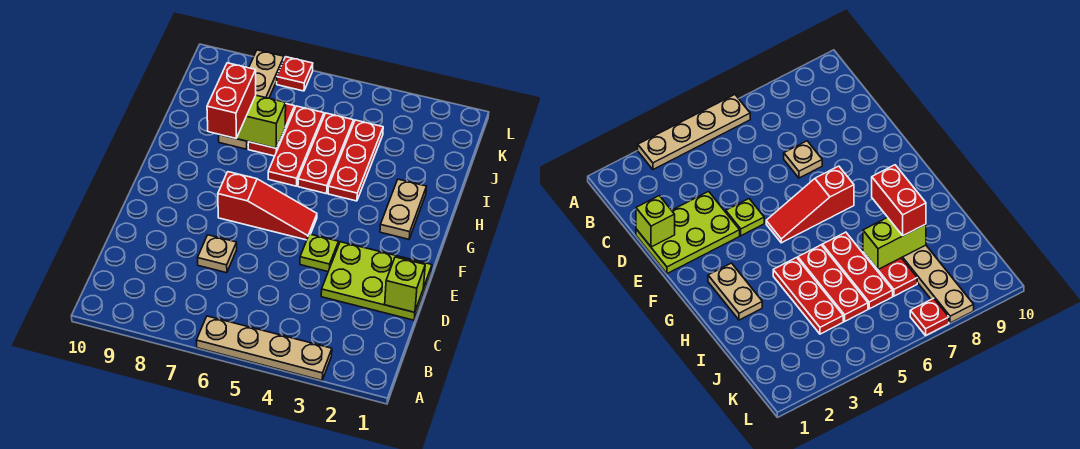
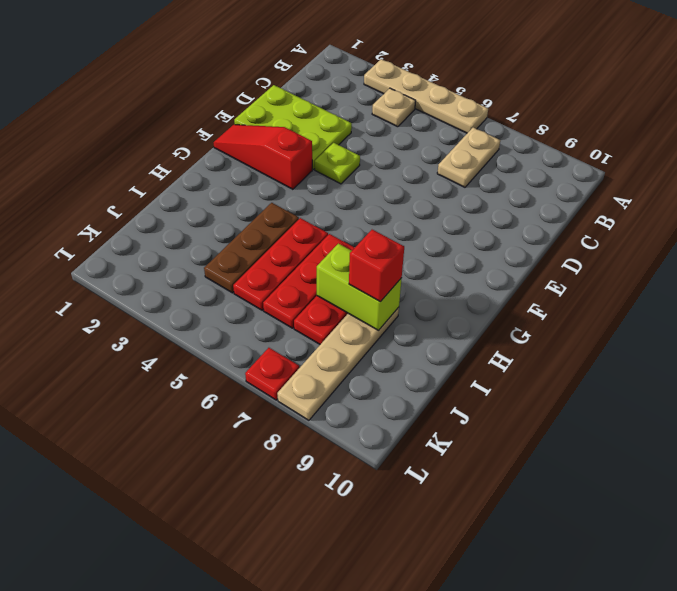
lime brick D1 level 2 -> none
tan plate D7 level 1 -> tan plate B4 level 1
red slope F5:F7 level 1 top 7 -> red slope F1:F3 level 1 top 3
tan plate G2:H2 level 1 -> tan plate B7:C7 level 1
red plate H4:J4 level 1 -> brown plate H4:J4 level 1
red brick H8:I8 level 3 -> red brick I8 level 3

